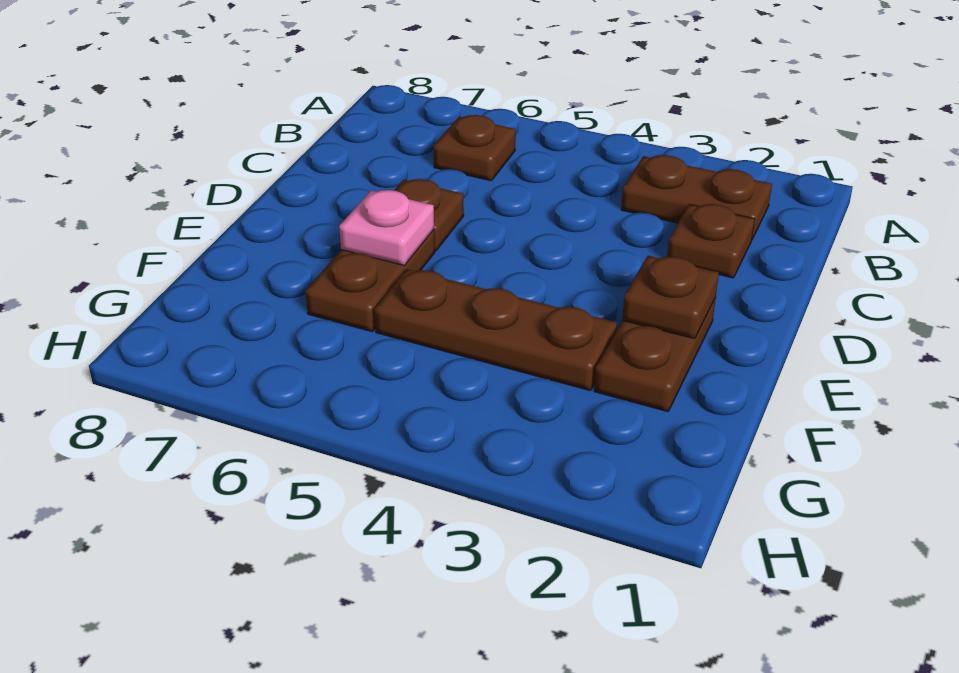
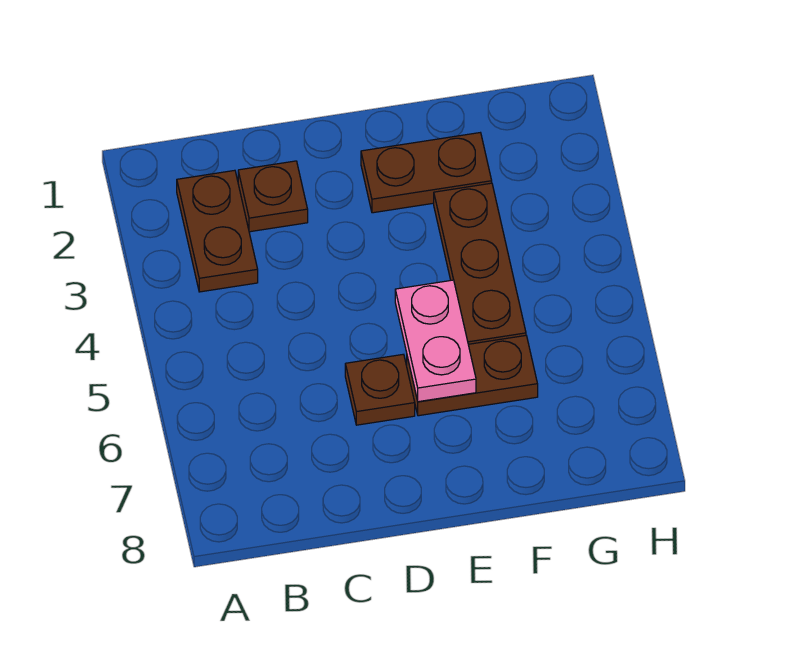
brown plate B6 level 1 -> none
brown plate E2 level 2 -> none
pink plate E6 level 2 -> pink plate E5:E6 level 2

